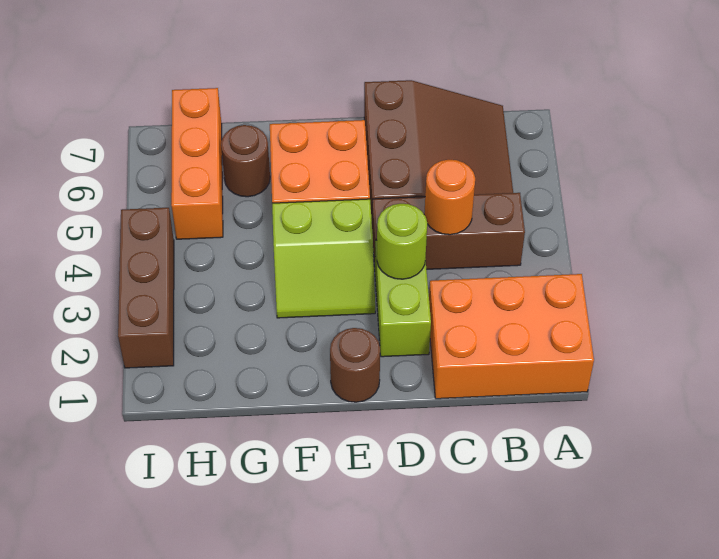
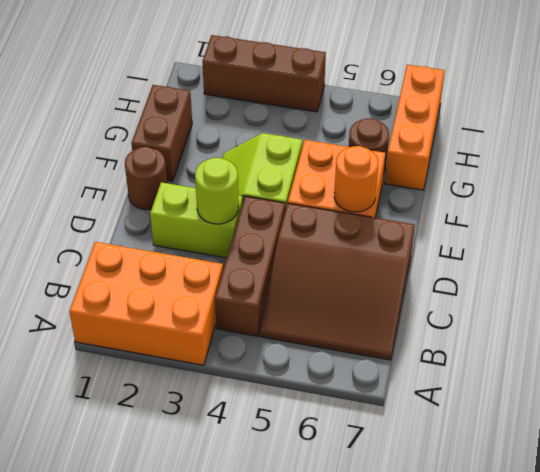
orange brick A1:C2 level 1 -> orange brick A1:B3 level 1
orange round brick C4 level 2 -> orange round brick E6 level 2
none -> brown brick F1:G1 level 1
orange brick H5:H7 level 1 -> orange brick G7:I7 level 1

